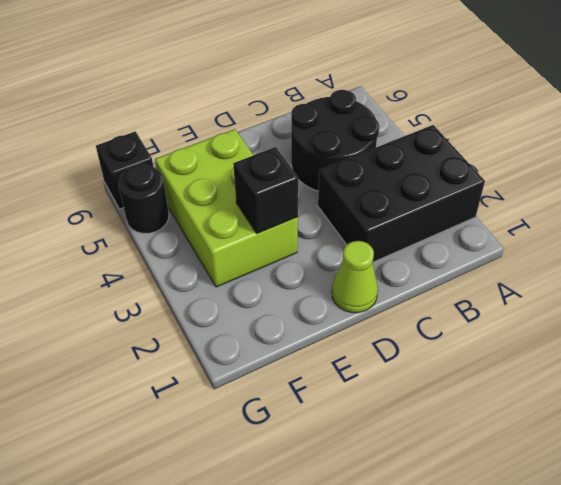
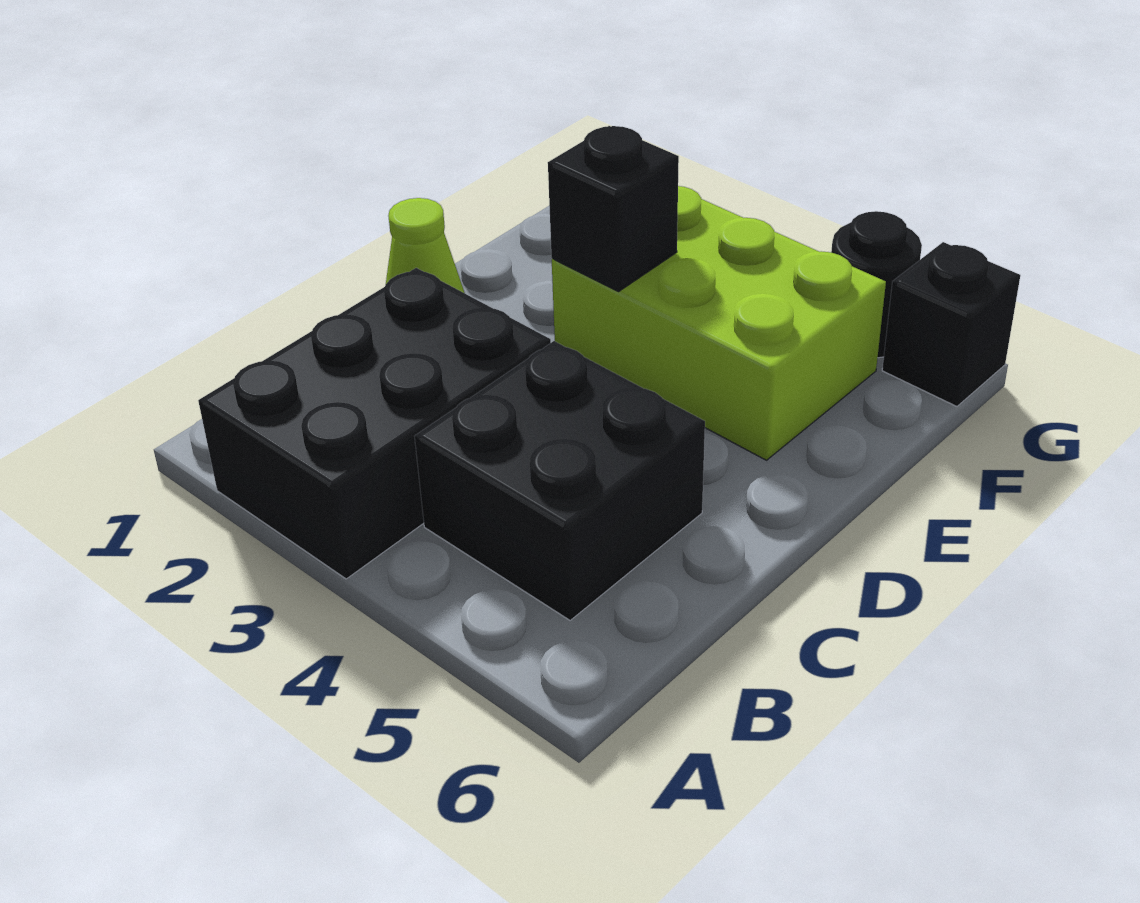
black round brick B4:C5 level 1 -> black brick B4:C5 level 1

